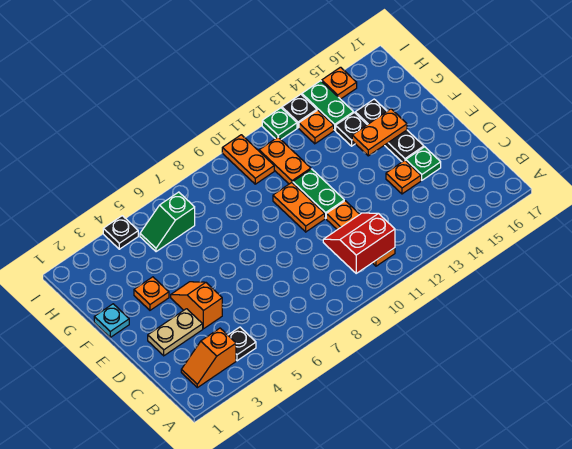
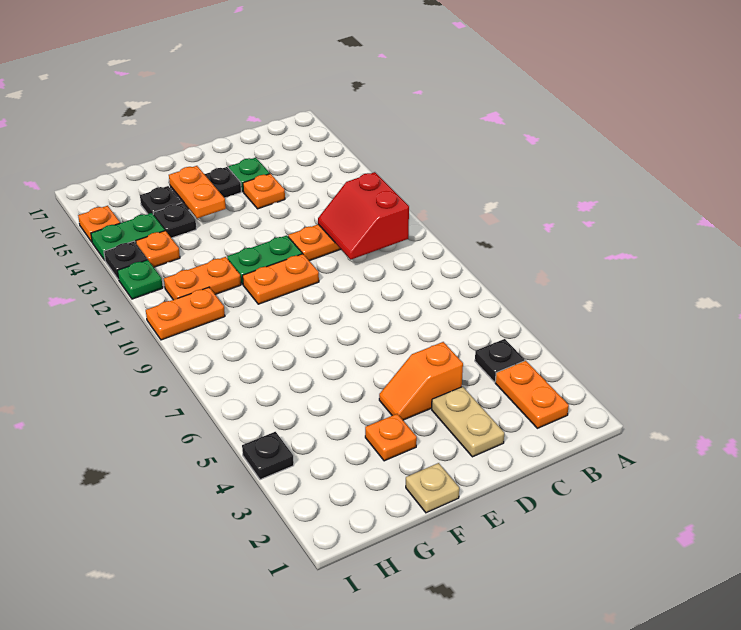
orange slope B2:B3 level 1 top 3 -> orange plate B2:B3 level 1
cyan plate F1 level 1 -> tan plate F1 level 1
green slope H5:H6 level 1 top 6 -> none

